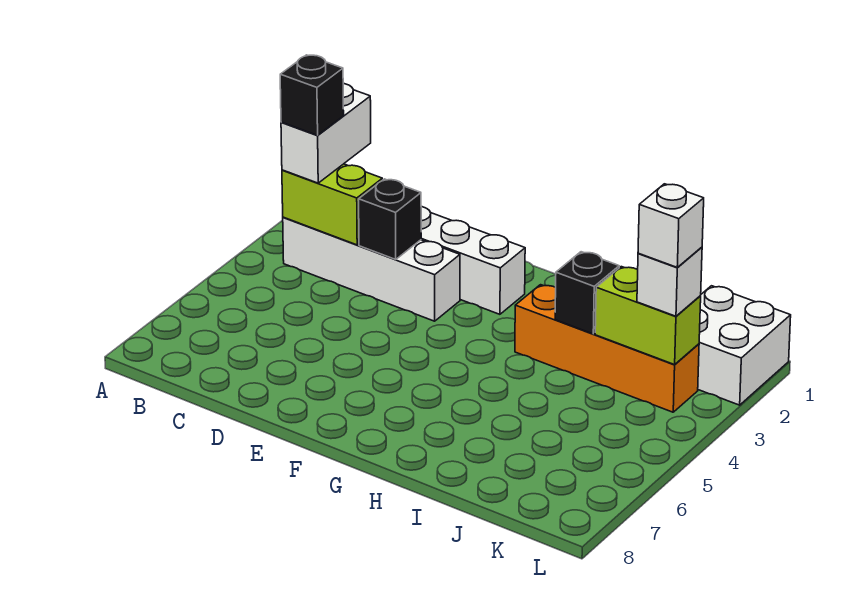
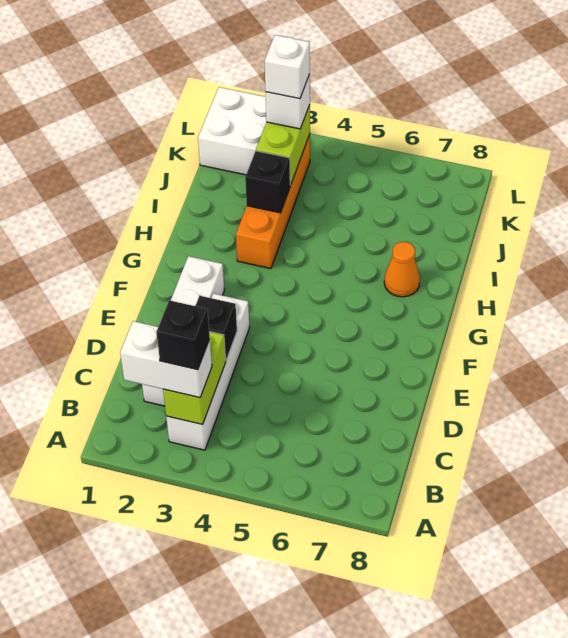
none -> orange cone H7 level 1

